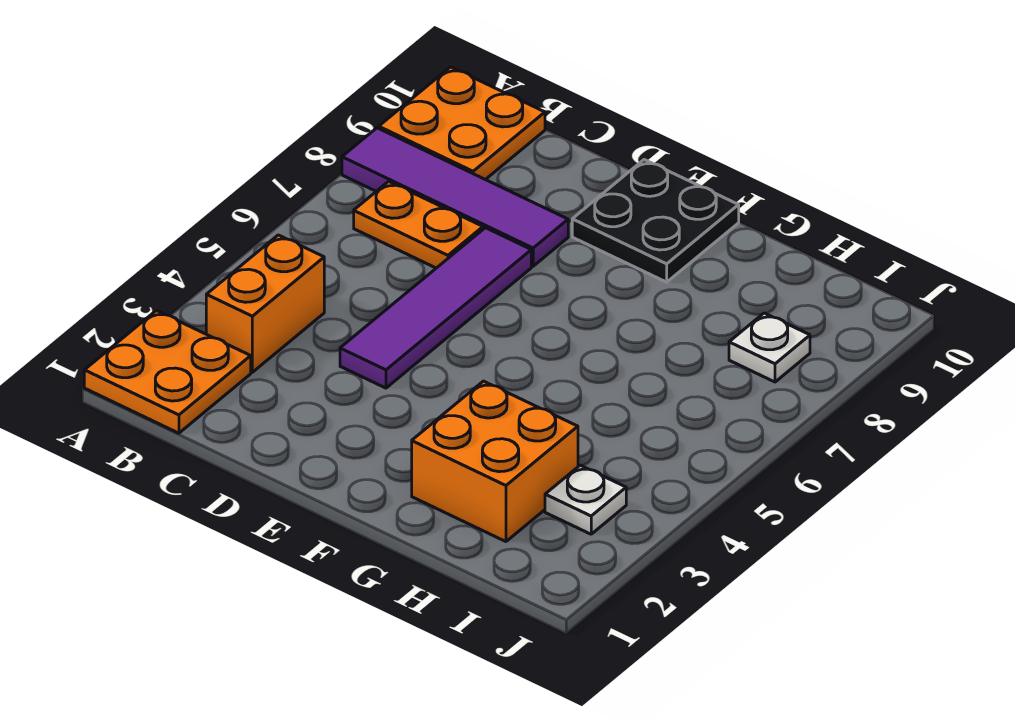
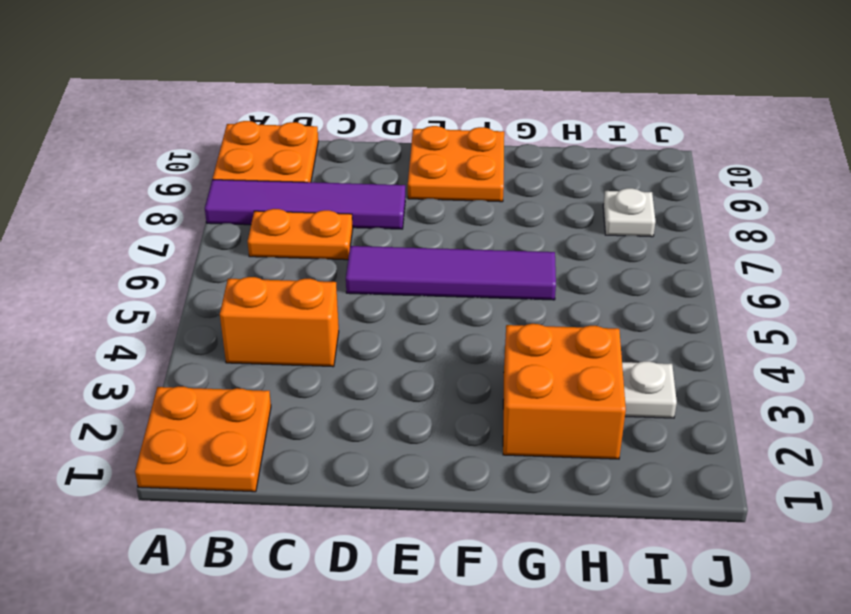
orange brick B3:B4 level 1 -> orange brick B4:C4 level 1
purple tile D4:D7 level 1 -> purple tile D6:G6 level 1
black plate E9:F10 level 1 -> orange plate E9:F10 level 1

